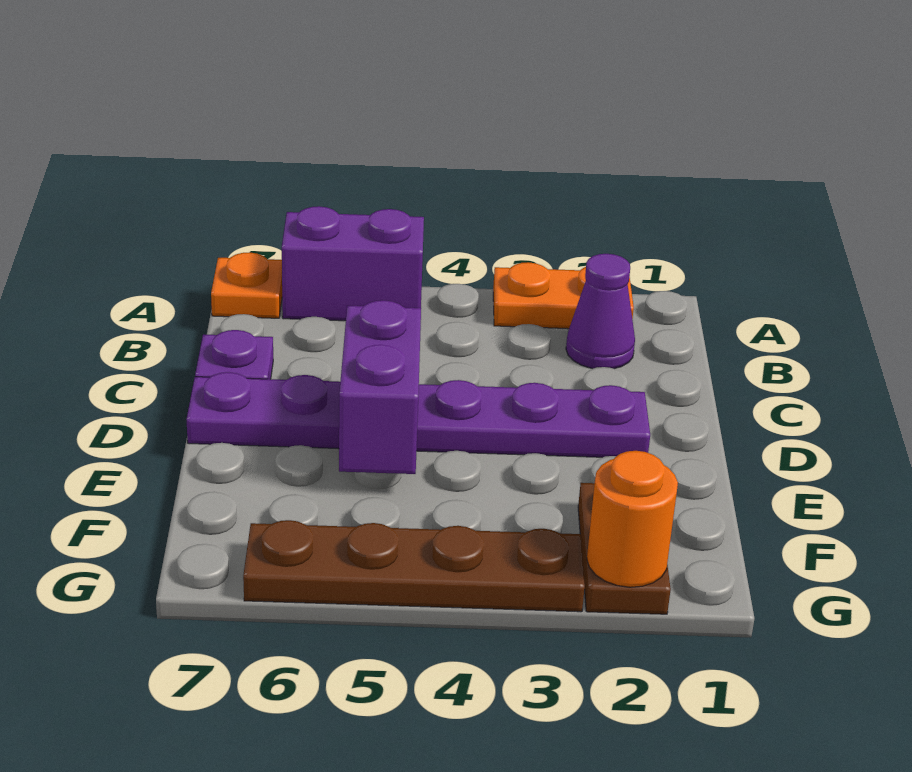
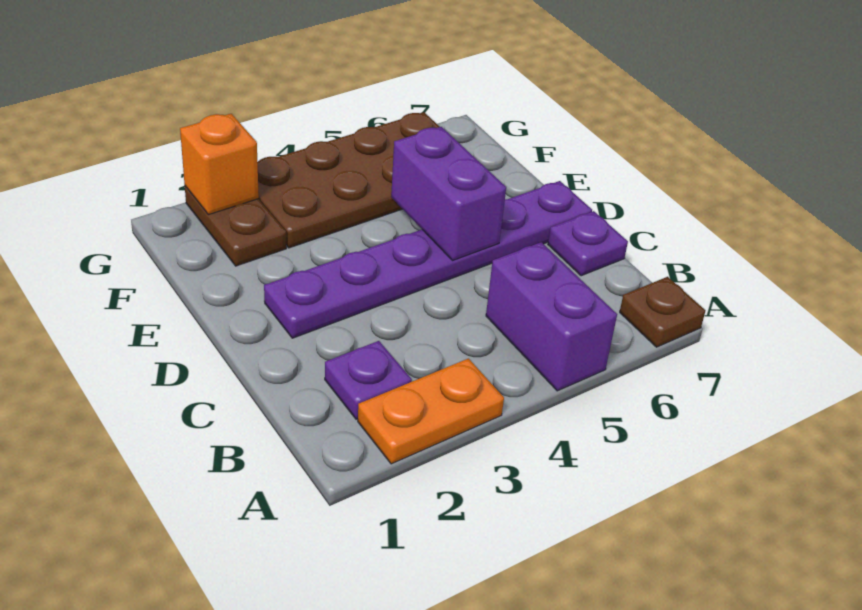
purple brick A5:A6 level 1 -> purple brick A5:B5 level 1
orange plate A7 level 1 -> brown plate A7 level 1
purple cone B2 level 1 -> purple plate B2 level 1
orange round brick G2 level 2 -> orange brick G2 level 2
brown plate G3:G6 level 1 -> brown plate F3:G6 level 1

